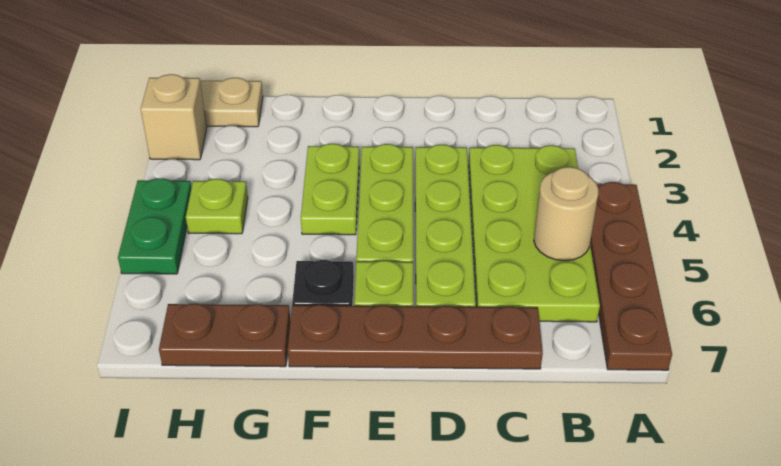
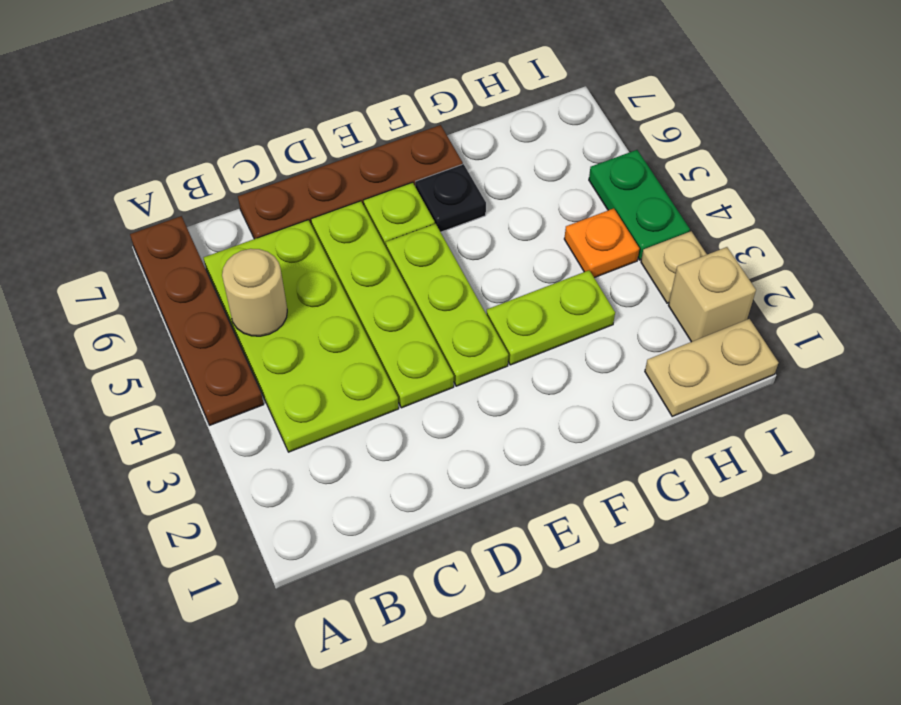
lime plate F3:F4 level 1 -> lime plate F3:G3 level 1
brown plate G7:H7 level 1 -> none
lime plate H4 level 1 -> orange plate H4 level 1
none -> tan plate I3 level 1

